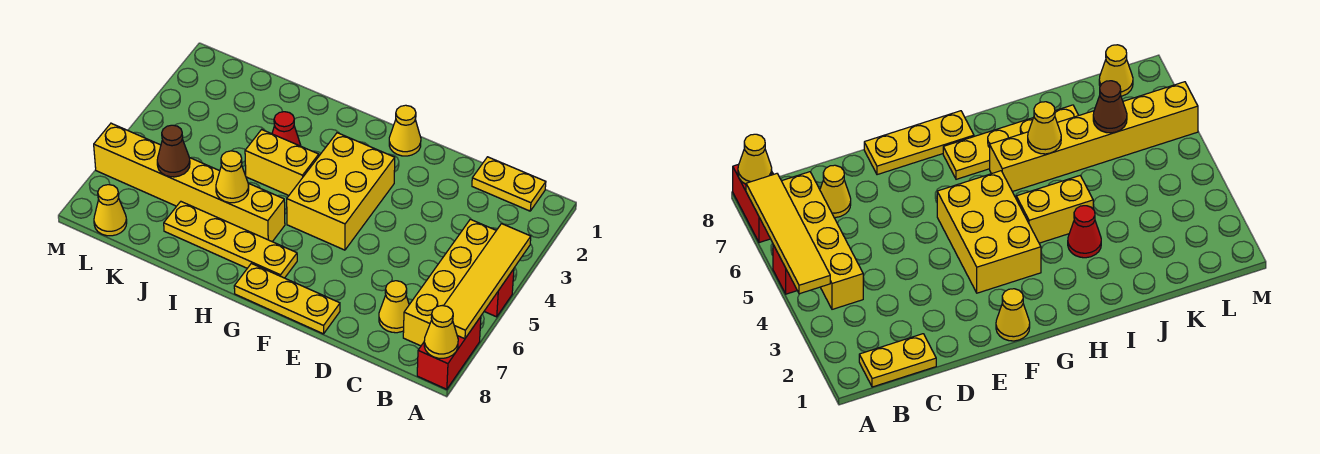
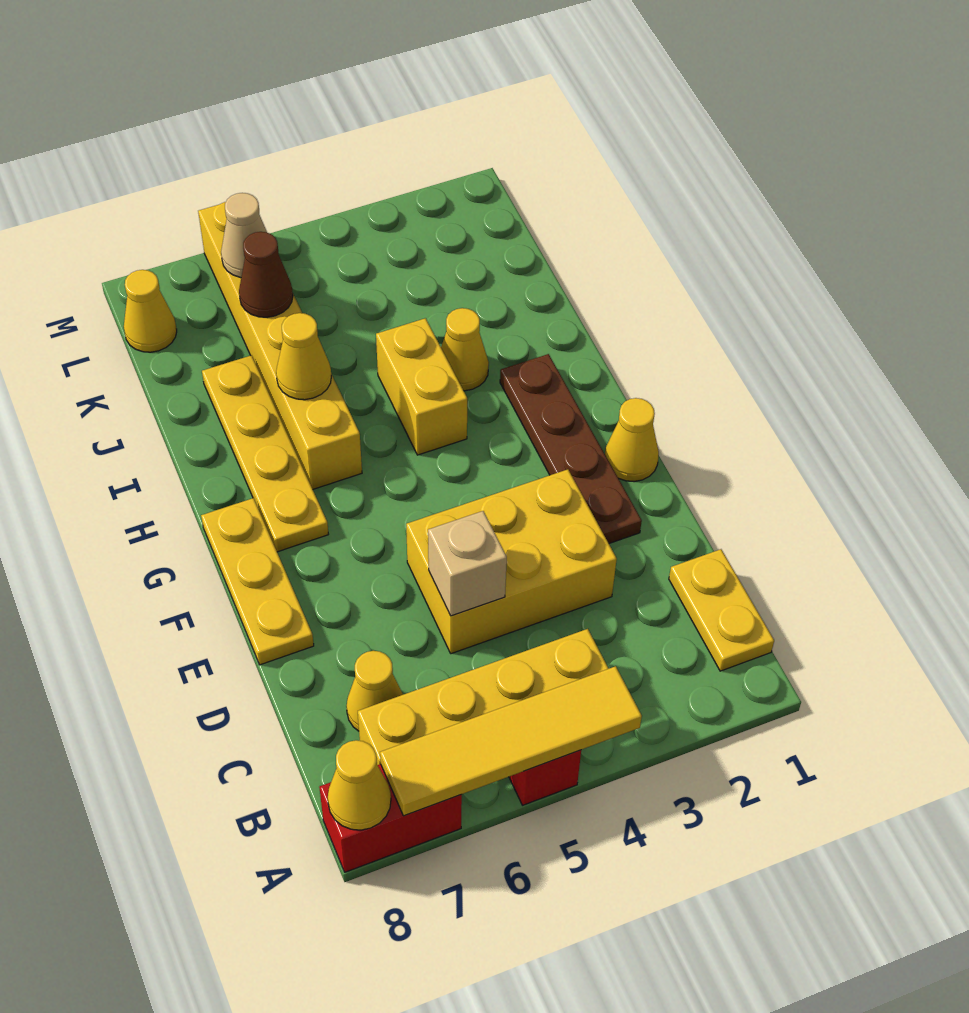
none -> tan brick D5 level 2
none -> brown plate E2:H2 level 1
yellow brick F3:G5 level 1 -> yellow brick D3:E5 level 1
red cone I3 level 1 -> yellow cone I3 level 1
none -> tan cone L6 level 2

